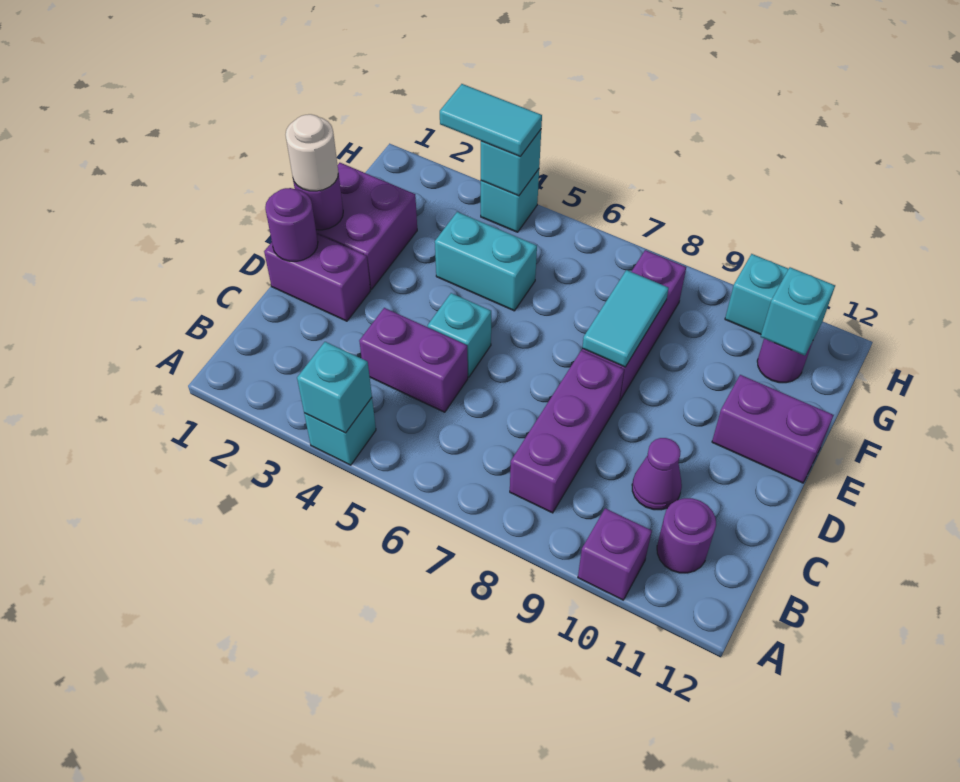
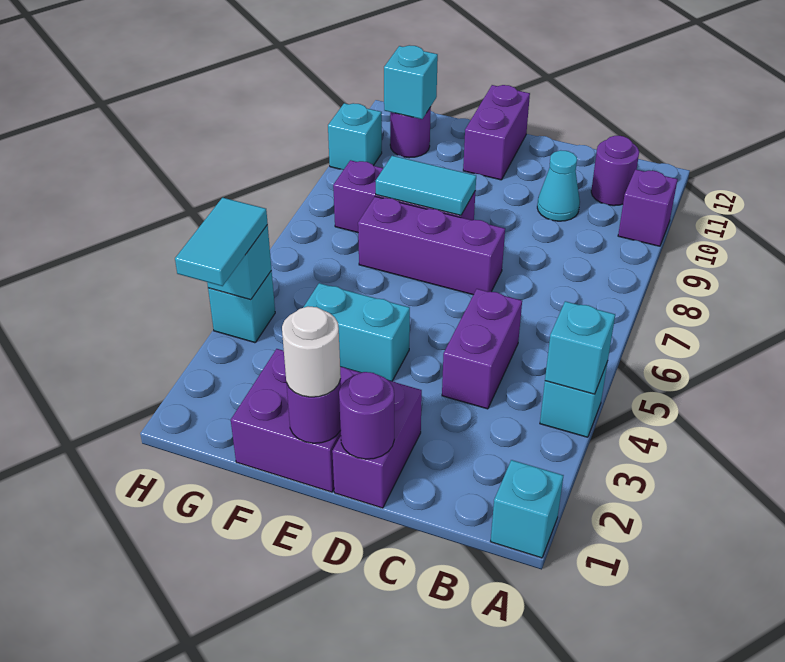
purple brick B8:D8 level 1 -> purple brick D7:F7 level 1
purple cone C10 level 1 -> cyan cone C10 level 1
cyan brick D5 level 1 -> cyan brick A1 level 1
cyan brick F4:F5 level 1 -> cyan brick E4:F4 level 1

